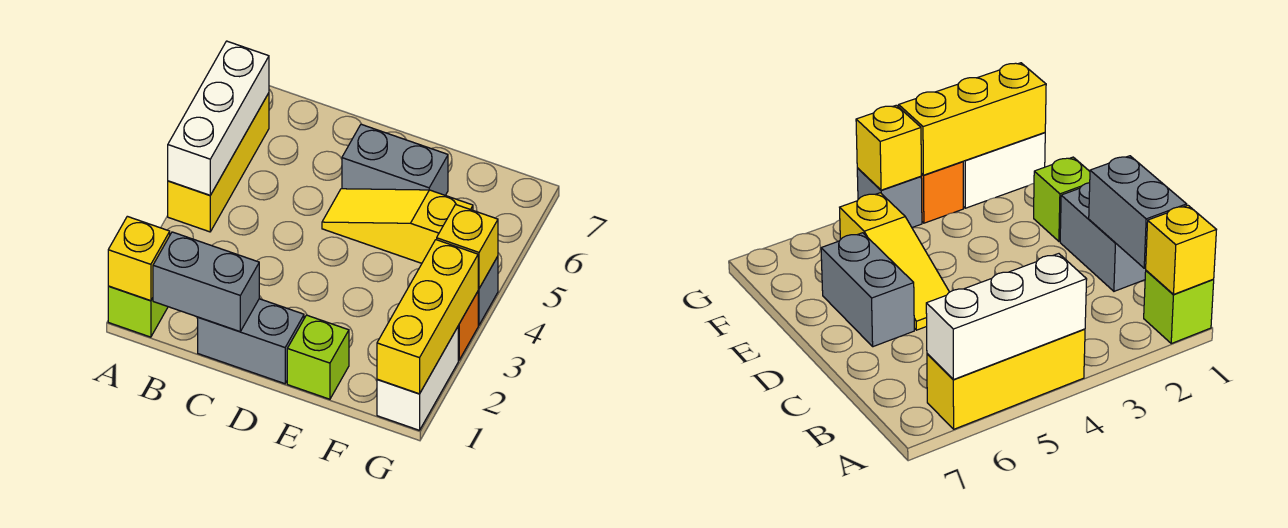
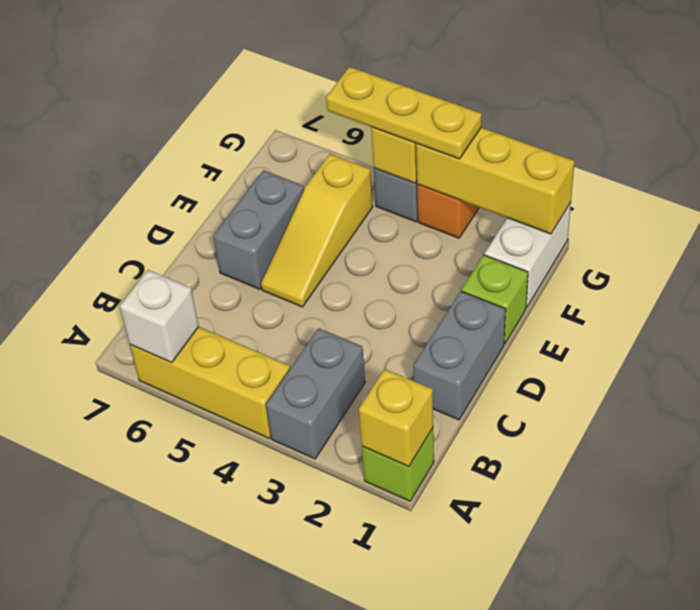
white brick A4:A6 level 2 -> white brick A6 level 2
grey brick B1:C1 level 2 -> grey brick A3:B3 level 1
white brick G1:G2 level 1 -> white brick F1:G1 level 1
none -> yellow plate G3:G5 level 3

